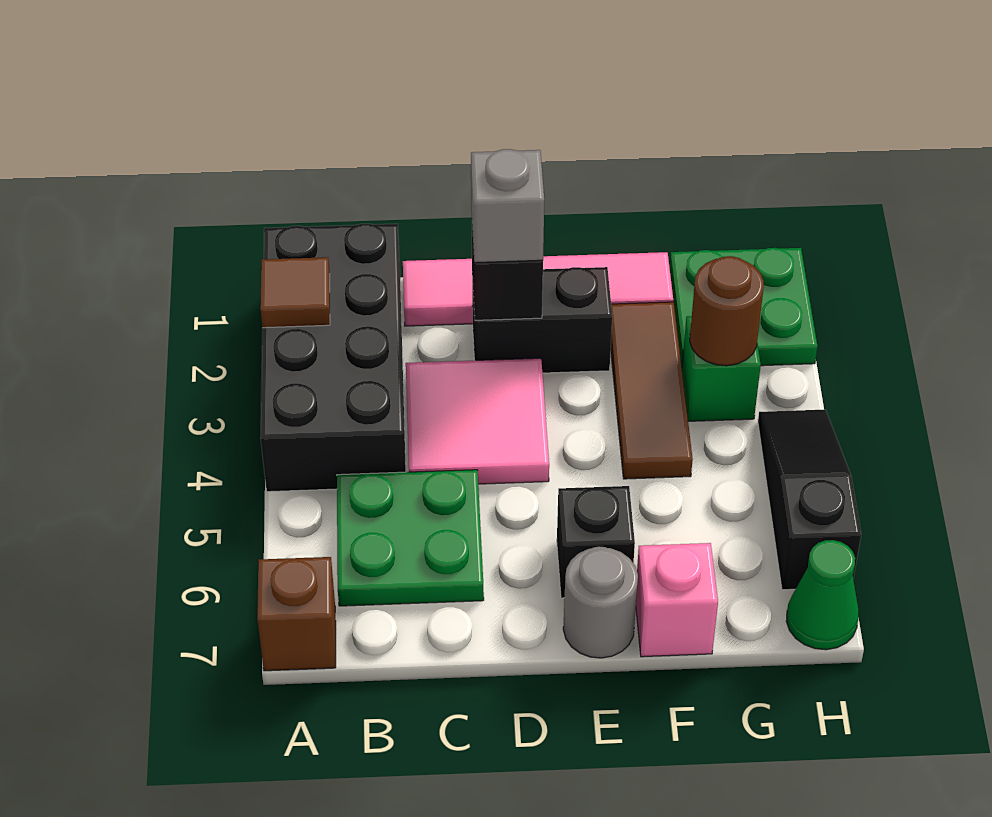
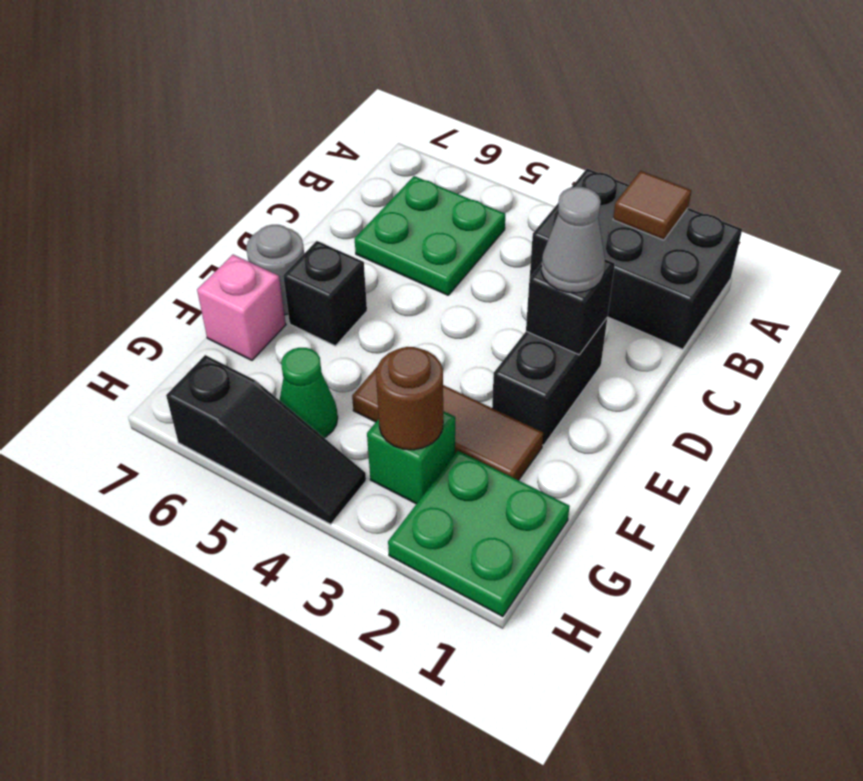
black brick A1:B4 level 1 -> black brick A1:B3 level 1
brown brick A7 level 1 -> none
pink tile C1:F1 level 1 -> none
pink tile C3:D4 level 1 -> none
grey brick D2 level 3 -> grey cone D2 level 3
green cone H7 level 1 -> green cone G5 level 1

